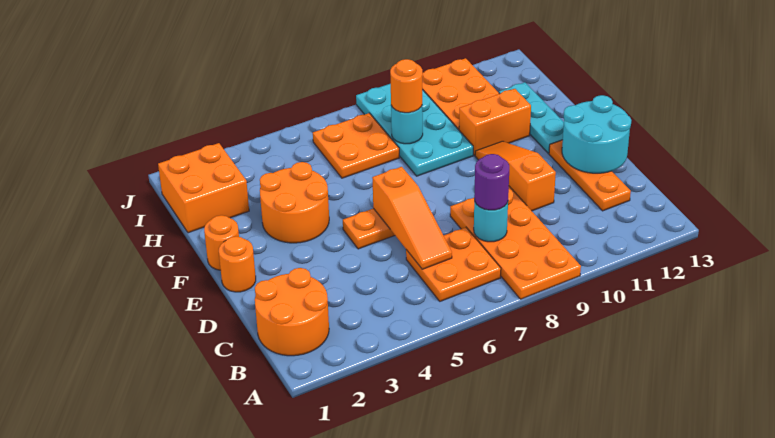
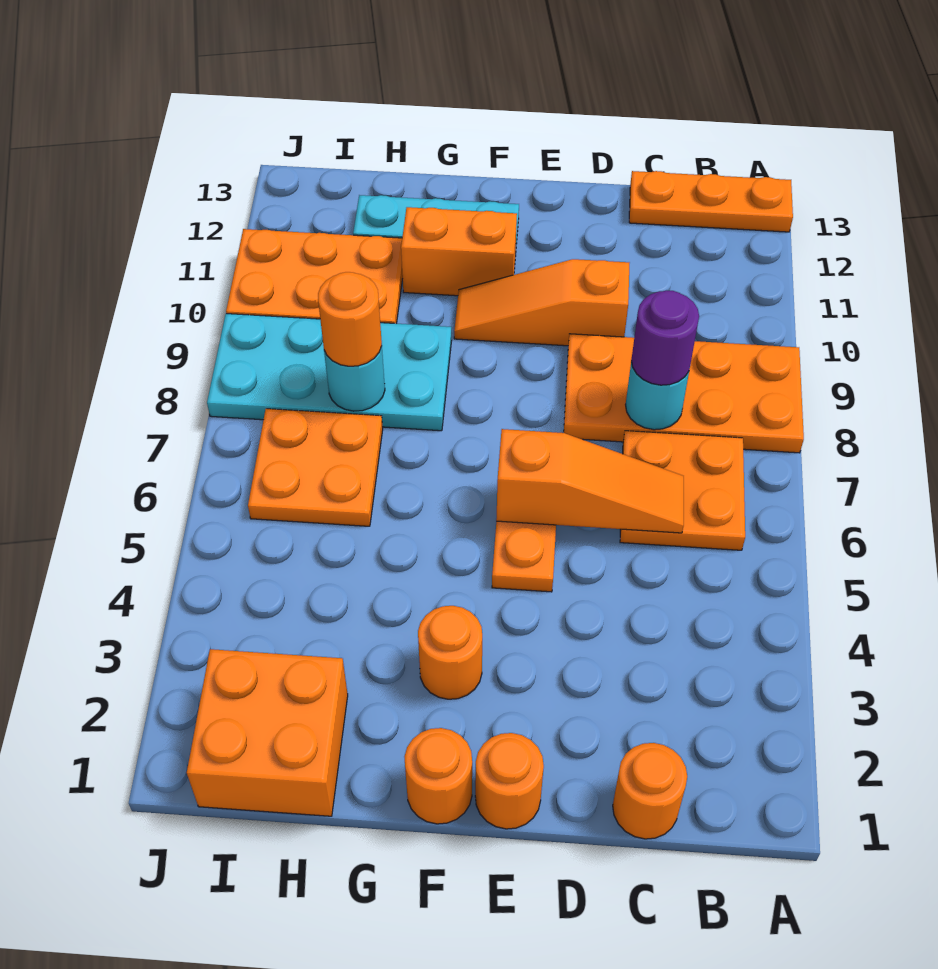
orange round brick B1:C2 level 1 -> orange round brick C1 level 1
orange plate C12:E12 level 1 -> orange plate A13:C13 level 1
cyan round brick D12:E13 level 2 -> none
orange round brick F3:G4 level 1 -> orange round brick F3 level 1
orange brick G10:G11 level 1 -> orange brick F11:G11 level 1

